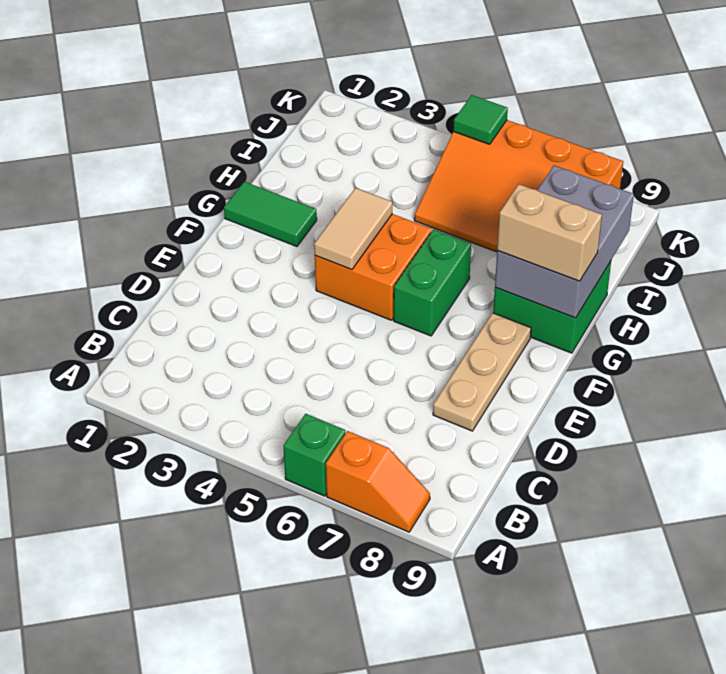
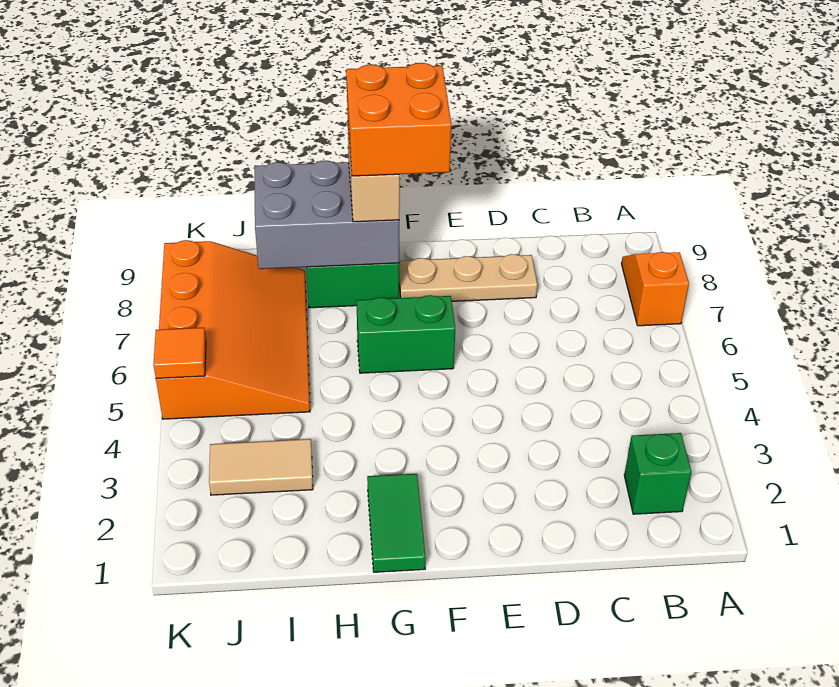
green brick A6 level 1 -> green brick B2 level 1
orange brick F4:G5 level 1 -> orange brick F8:G9 level 4
tan tile F4:G4 level 2 -> tan tile I3:J3 level 1
green tile K5 level 2 -> orange tile K5 level 2

